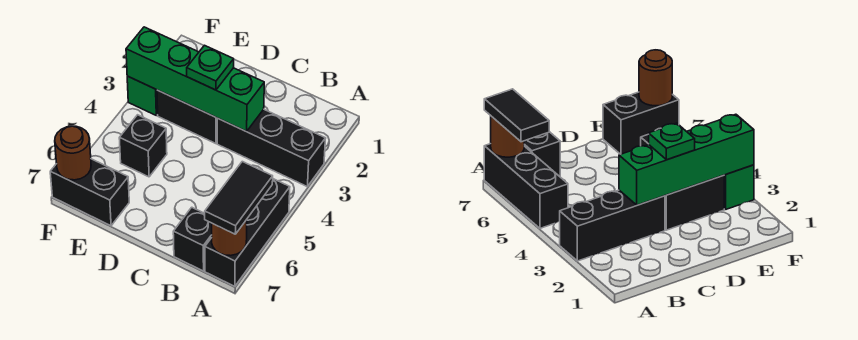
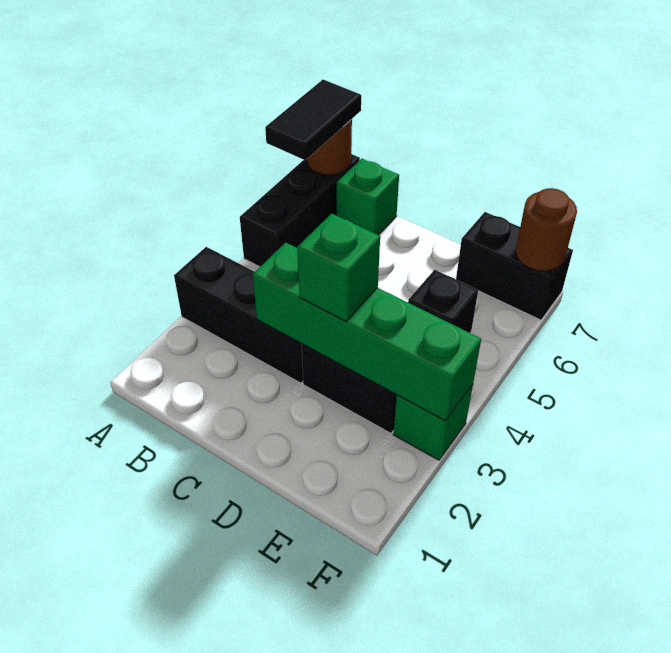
black brick B7 level 1 -> green brick B7 level 1
green plate D3 level 3 -> green brick D3 level 3

